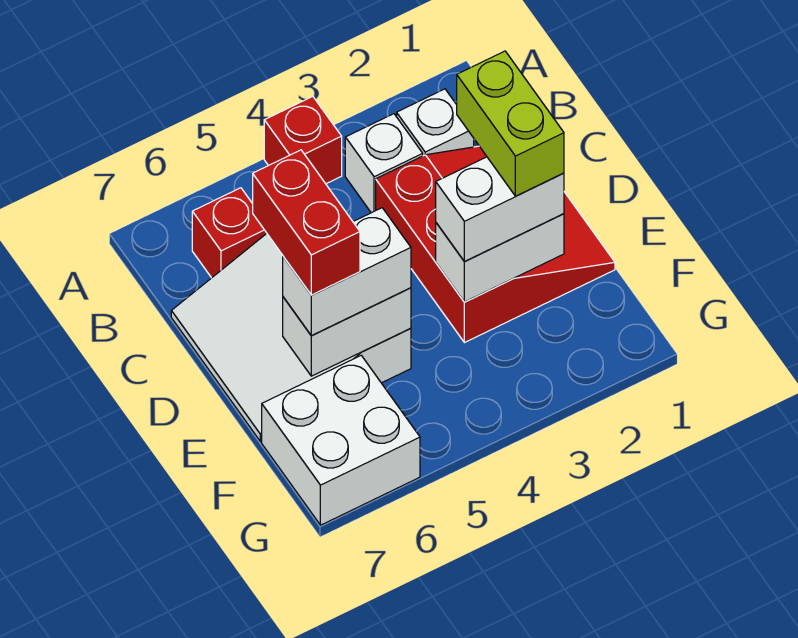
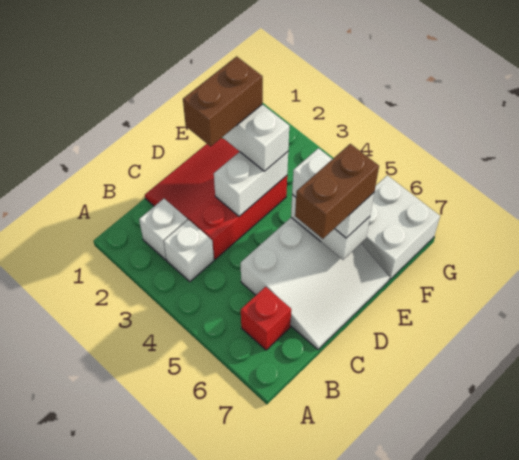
red brick A4 level 1 -> none
lime brick D2:E2 level 4 -> brown brick D2:E2 level 4
red brick D6:E6 level 4 -> brown brick D6:E6 level 4
white brick E2:E3 level 2 -> white brick D3:E3 level 2

